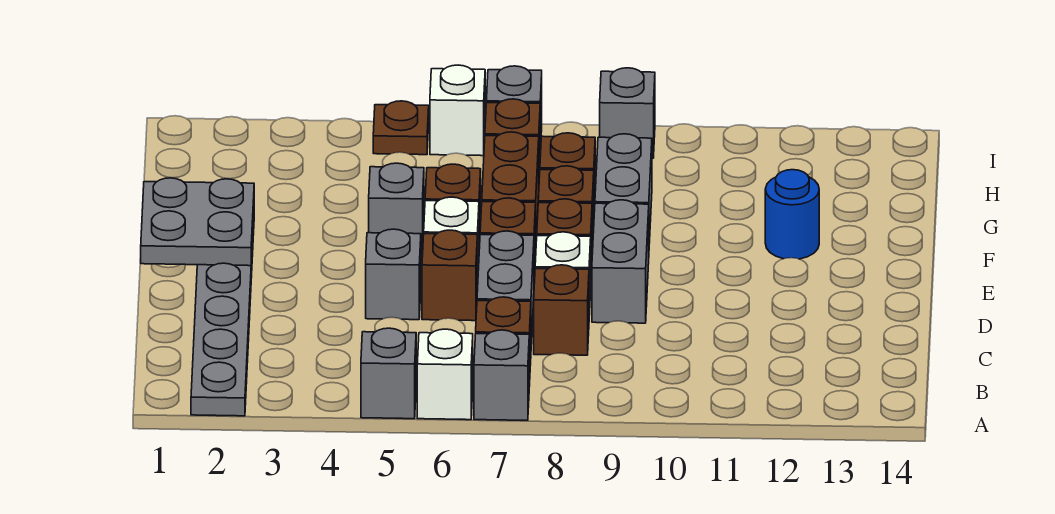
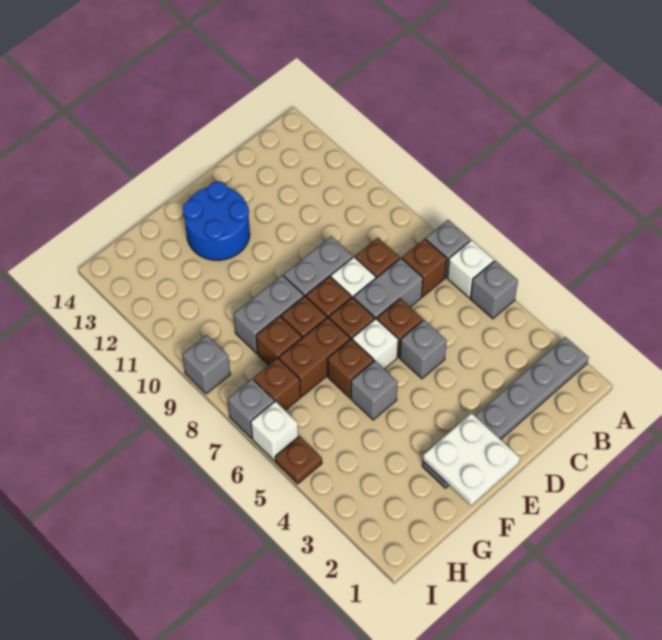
grey plate E1:F2 level 2 -> white plate E1:F2 level 2
blue round brick F12 level 1 -> blue round brick E12:F13 level 1

